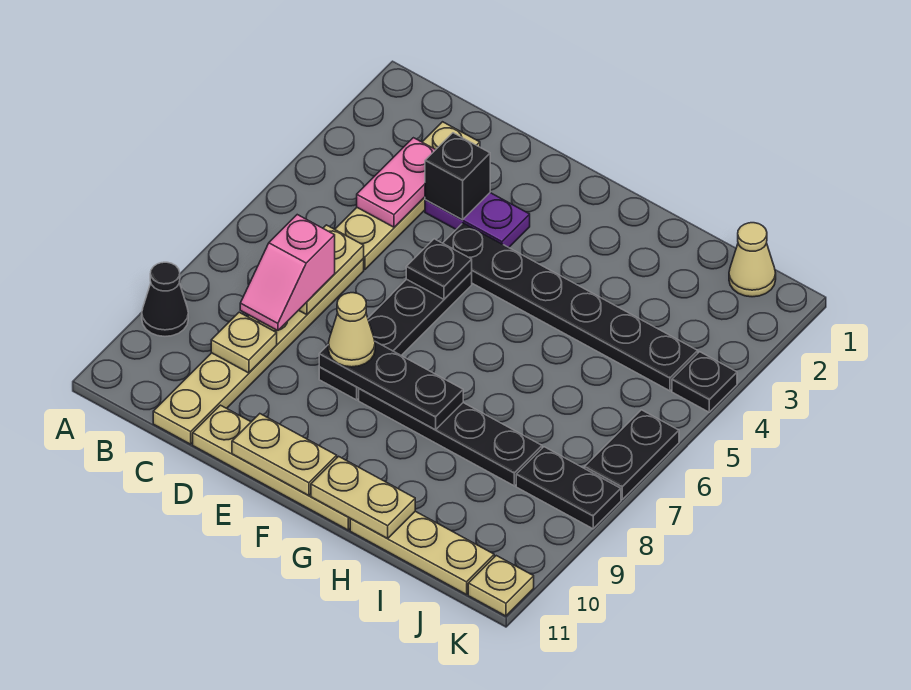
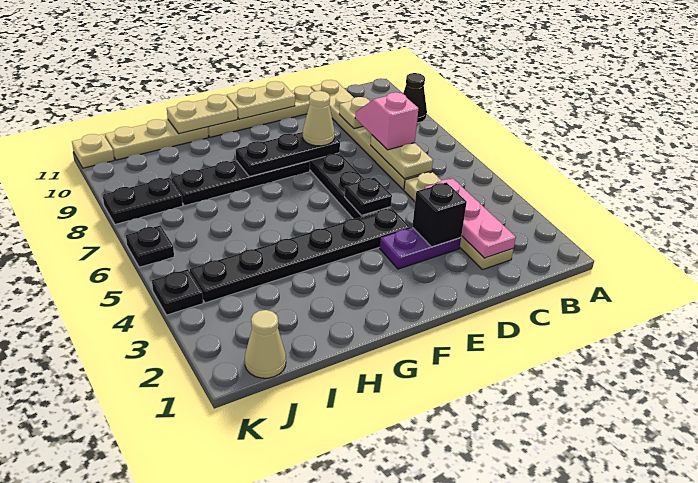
pink plate C3:C4 level 2 -> pink plate C2:C4 level 2
black plate K6:K7 level 1 -> black plate K6 level 1

